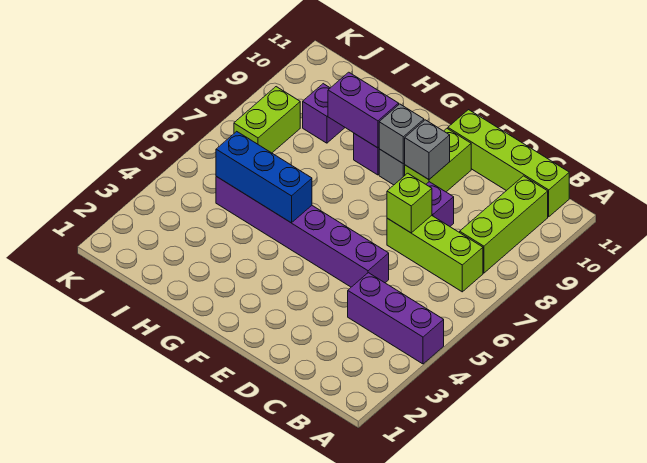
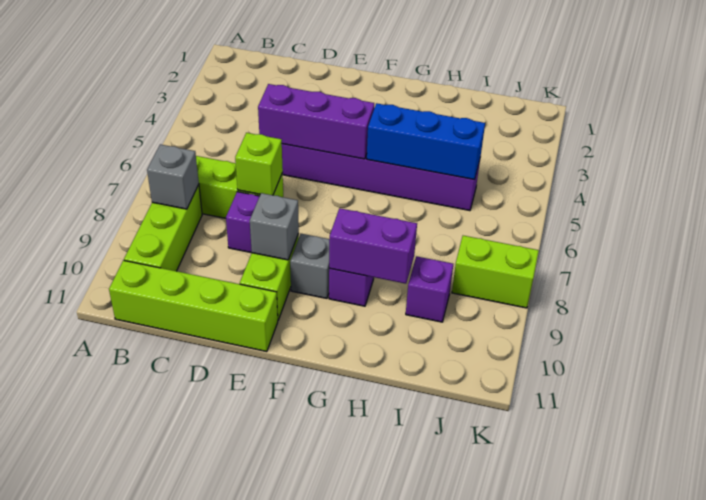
purple brick A4:C4 level 1 -> purple brick D5:F5 level 2
grey brick F9 level 2 -> grey brick B8 level 2
lime brick J7:J8 level 1 -> lime brick J8:K8 level 1

